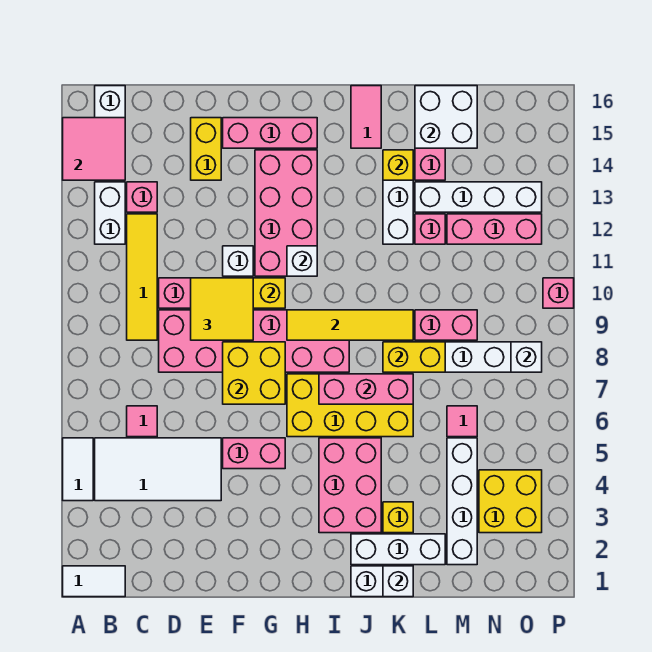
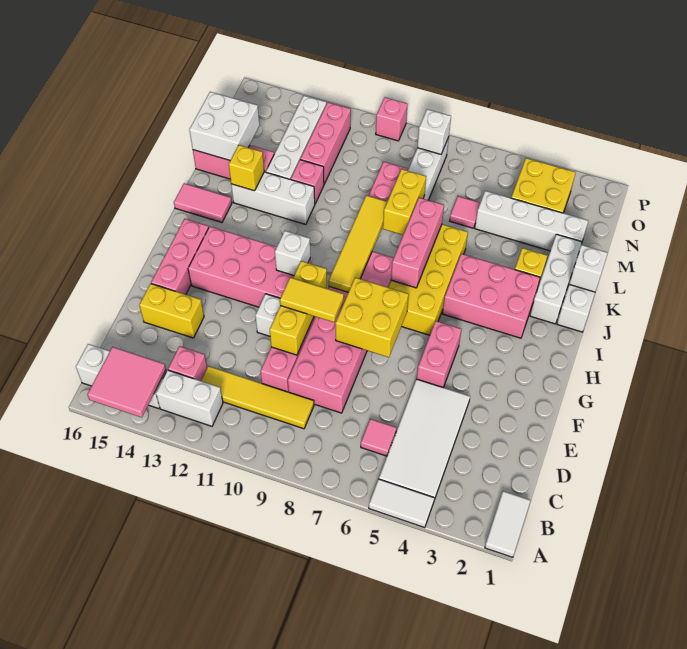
yellow tile E9:F10 level 3 -> yellow tile F9:F10 level 3

